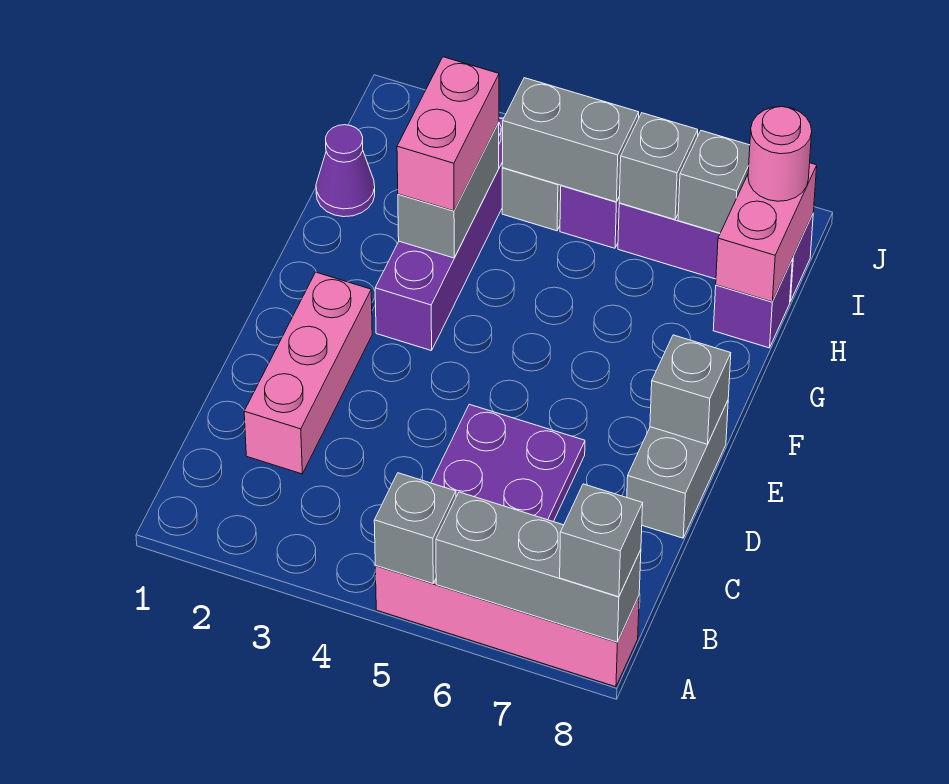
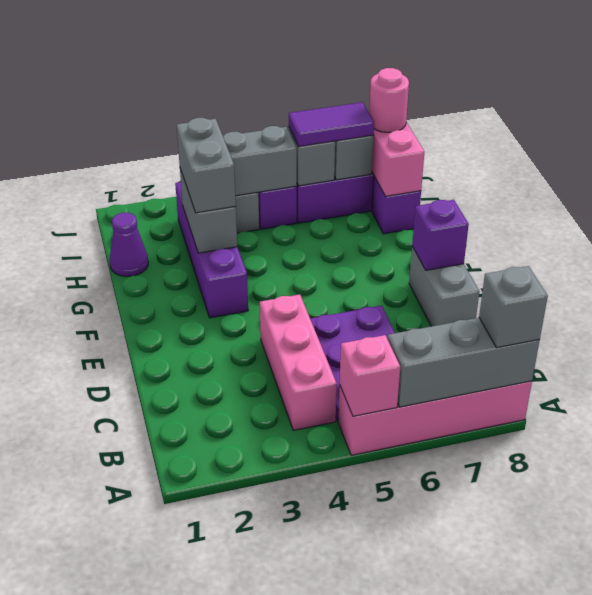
grey brick A5 level 2 -> pink brick A5 level 2
pink brick C2:E2 level 1 -> pink brick B4:D4 level 1
grey brick E8 level 2 -> purple brick E8 level 2
pink brick G3:H3 level 3 -> grey brick G3:H3 level 3
none -> purple tile I6:I7 level 3

